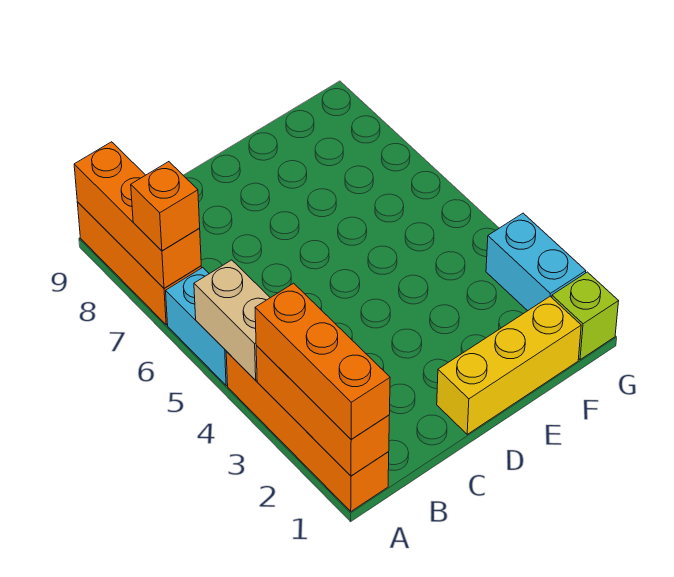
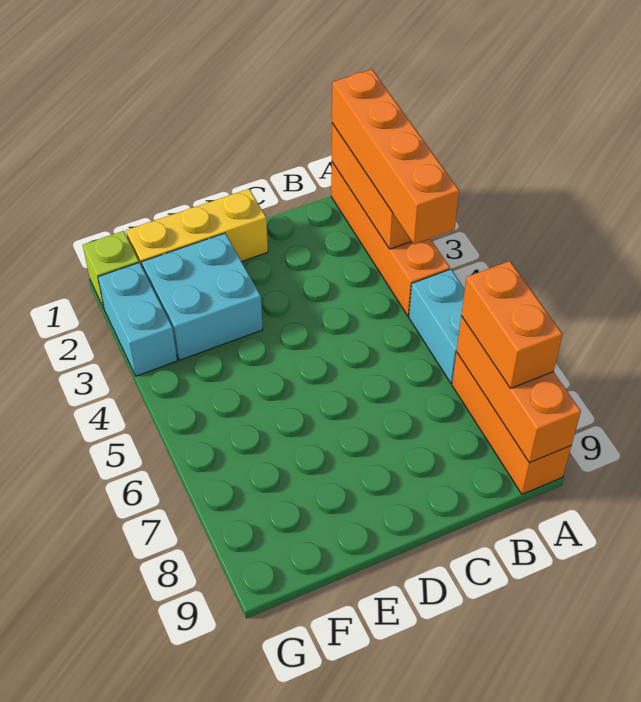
orange brick A1:A3 level 3 -> orange brick A1:A4 level 3
tan brick A4:A5 level 2 -> none
orange brick A7 level 3 -> orange brick A7:A8 level 3
none -> cyan brick E2:F3 level 1

